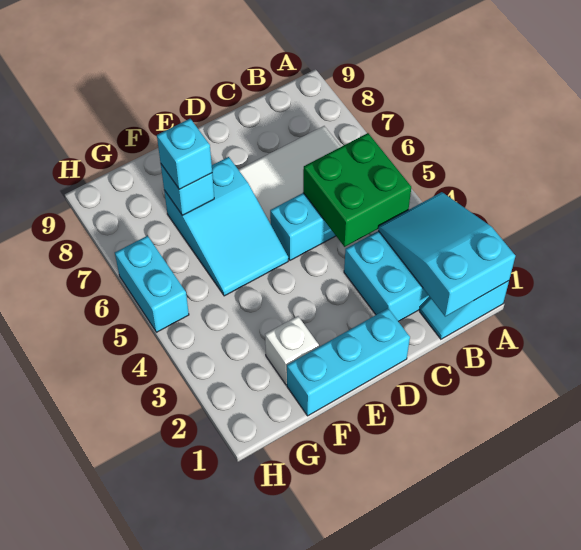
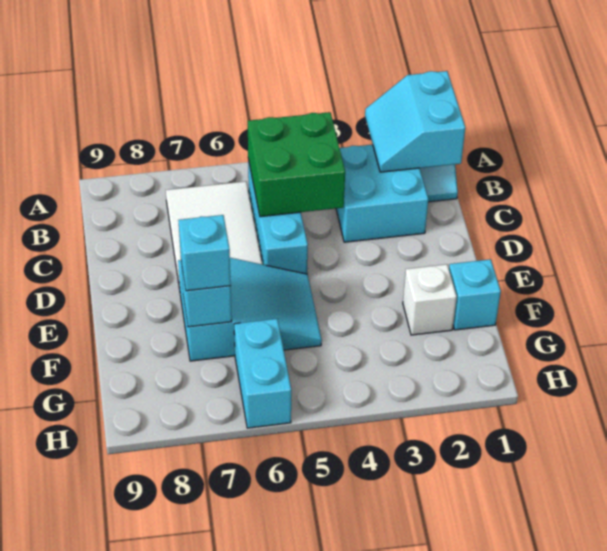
cyan slope A1:B3 level 2 top 1 -> cyan slope A1:B2 level 2 top 1
cyan brick D1:F1 level 1 -> cyan brick F1 level 1
cyan brick H5:H6 level 1 -> cyan brick G6:H6 level 1

